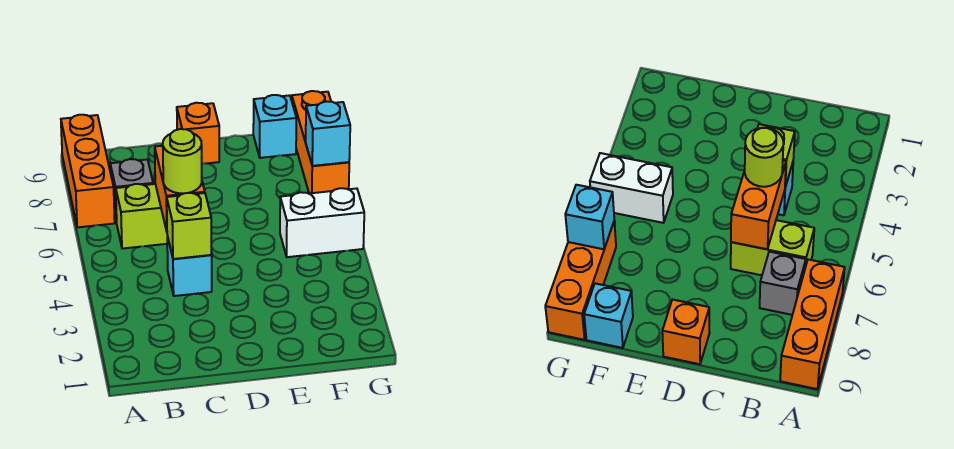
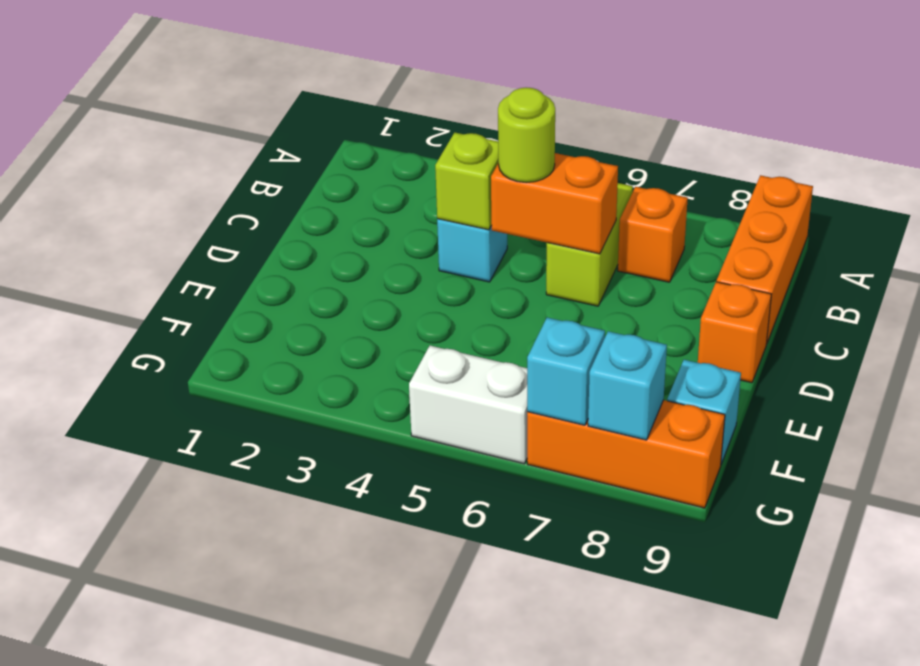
orange brick A7:A9 level 1 -> orange brick A9:C9 level 1
grey brick B7 level 1 -> orange brick B7 level 1
white brick F5:G5 level 1 -> white brick G5:G6 level 1
none -> cyan brick G8 level 2

